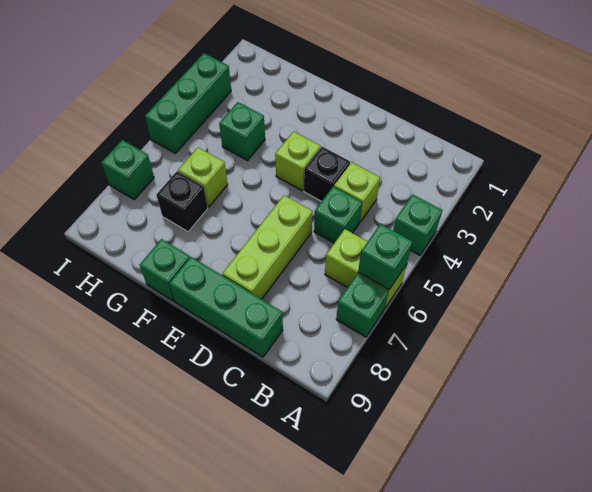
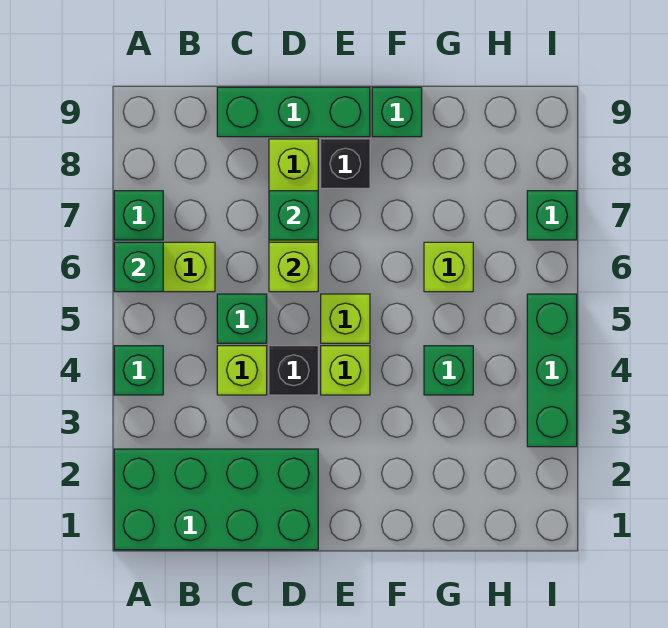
none -> green brick A1:D2 level 1
none -> lime brick D6 level 2
none -> green brick D7 level 2
none -> lime brick E5 level 1
black brick G7 level 1 -> black brick E8 level 1

